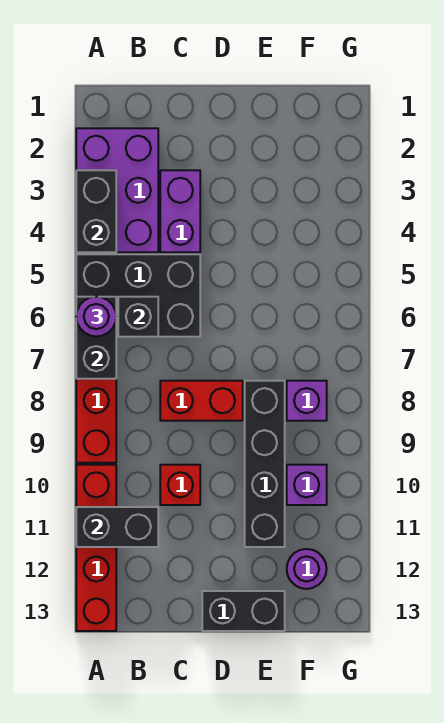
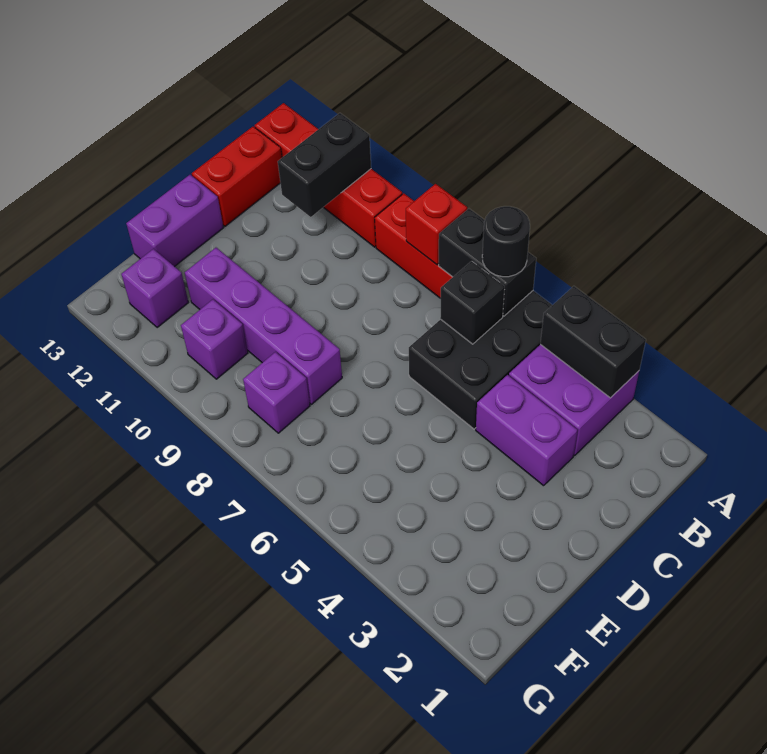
purple brick A2:B4 level 1 -> purple brick A3:B4 level 1
purple round brick A6 level 3 -> black round brick A6 level 3
red brick C8:D8 level 1 -> red brick B13:C13 level 1
red brick C10 level 1 -> red brick A8 level 2
black brick D13:E13 level 1 -> purple brick D13:E13 level 1
black brick E8:E11 level 1 -> purple brick E8:E11 level 1
purple round brick F12 level 1 -> purple brick F12 level 1

